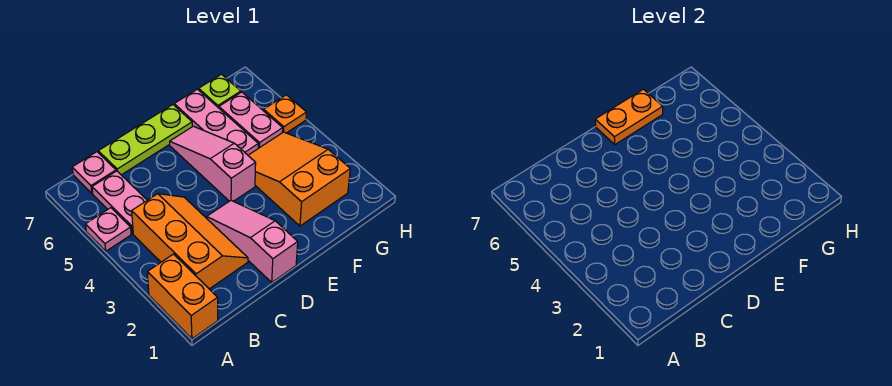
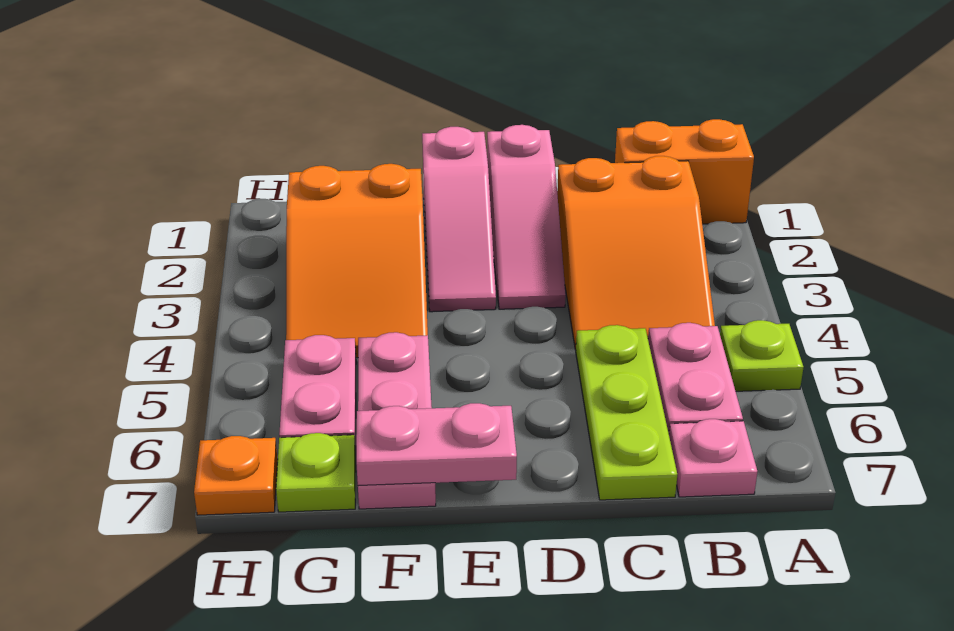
orange brick A1:A2 level 1 -> orange brick A1:B1 level 1
pink plate A5 level 1 -> lime plate A5 level 1
orange slope B2:C4 level 1 top B -> orange slope B2:C4 level 1 top 2
lime plate C7:E7 level 1 -> lime plate C5:C7 level 1
pink slope E4:E6 level 1 top 4 -> pink slope E1:E3 level 1 top 1
orange plate E7:F7 level 2 -> pink plate E7:F7 level 2
orange plate H5 level 1 -> orange plate H7 level 1

